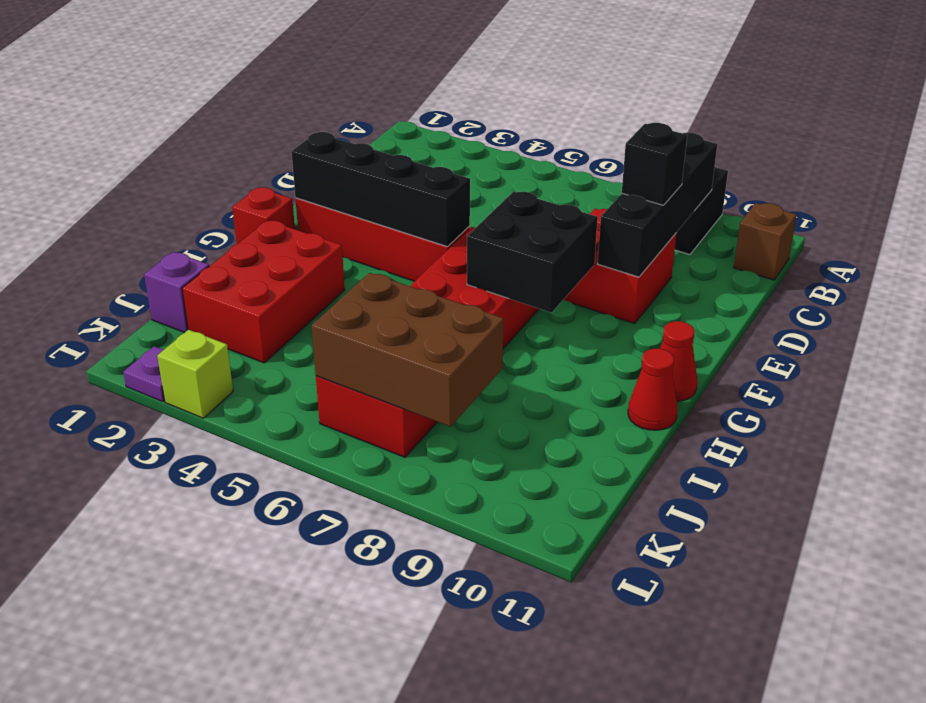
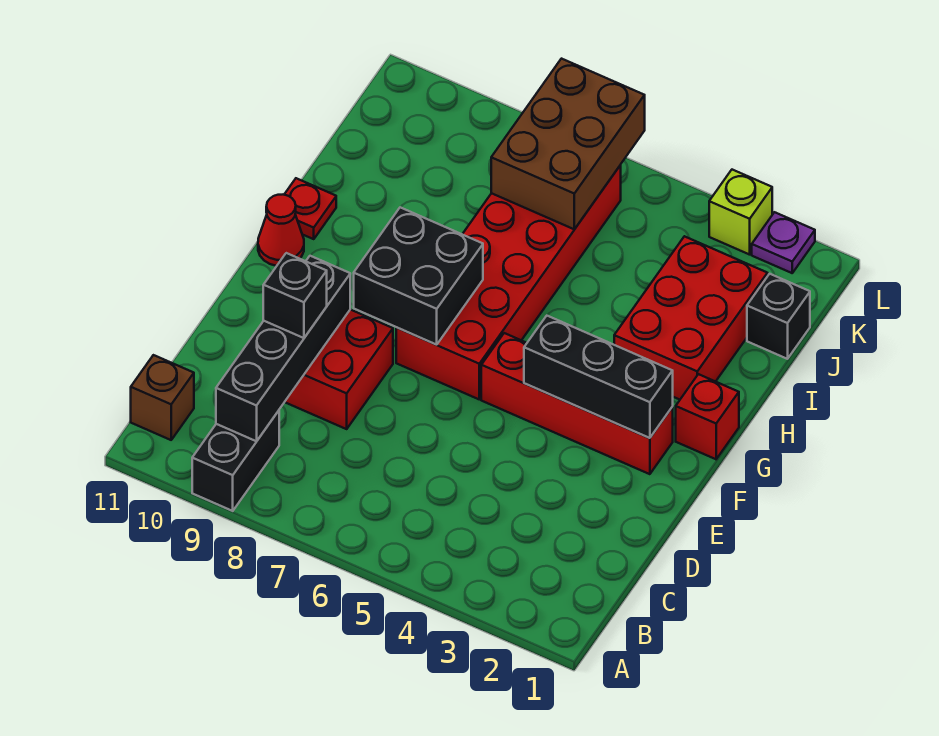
black brick F2:F5 level 2 -> black brick F2:F4 level 2
red cone H11 level 1 -> red plate H11 level 1
purple brick J1 level 1 -> black brick J1 level 1
brown brick J6:K8 level 2 -> brown brick J6:L7 level 2

